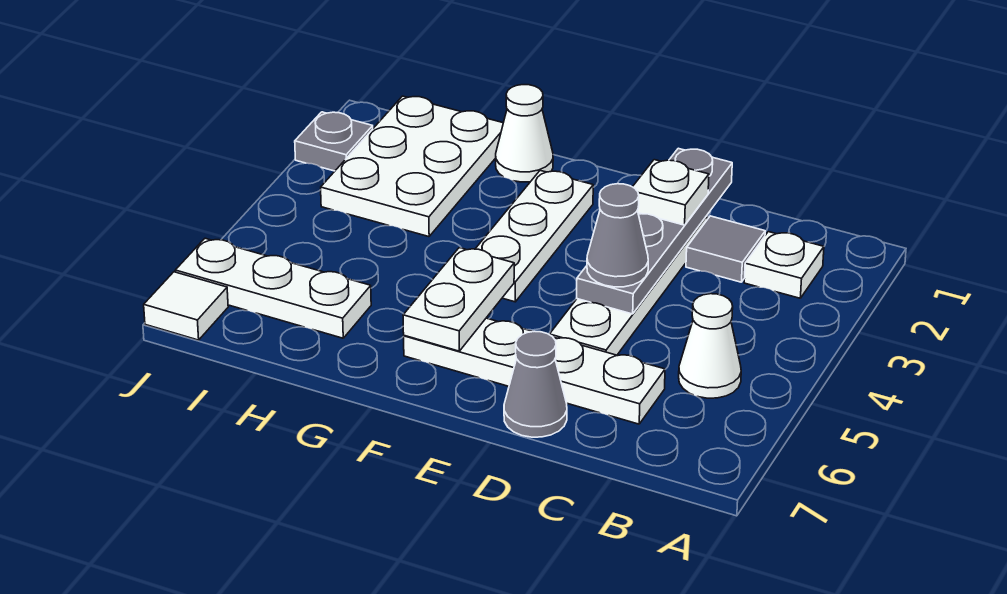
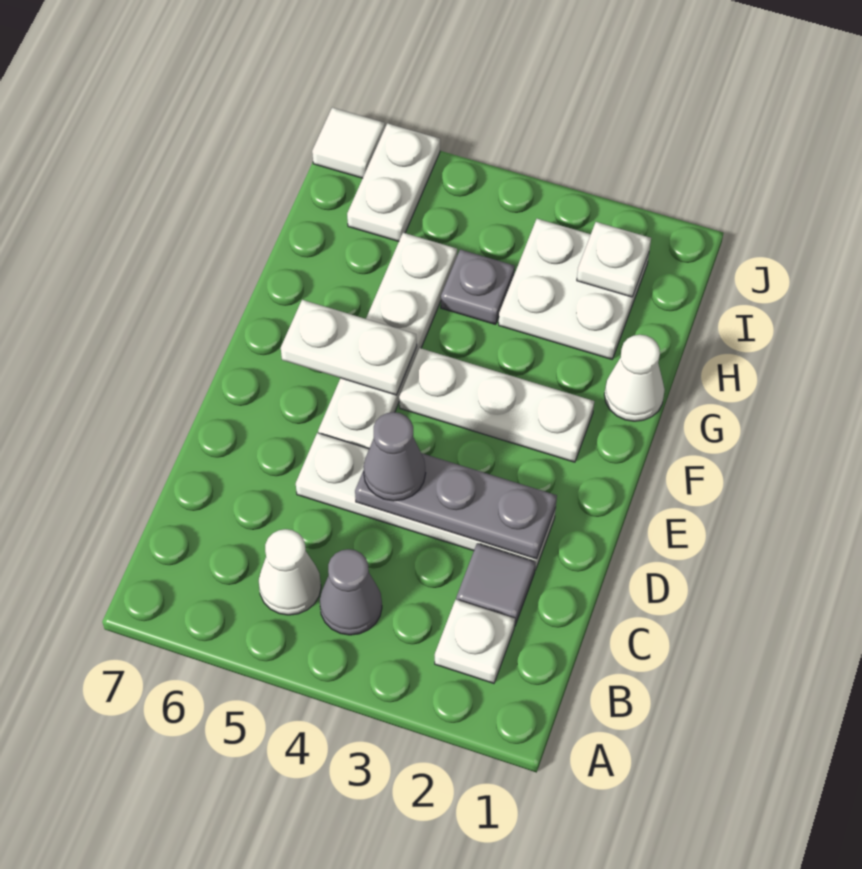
white plate C6:F6 level 1 -> white plate E5:H5 level 1
grey plate D1:D4 level 2 -> grey plate D2:D4 level 2
white plate D2 level 3 -> white plate I2 level 2
grey cone D7 level 1 -> grey cone B4 level 1
white plate H1:I3 level 1 -> white plate H2:I3 level 1
white plate H6:J6 level 1 -> white plate I6:J6 level 1
grey plate J2 level 1 -> grey plate H4 level 1

